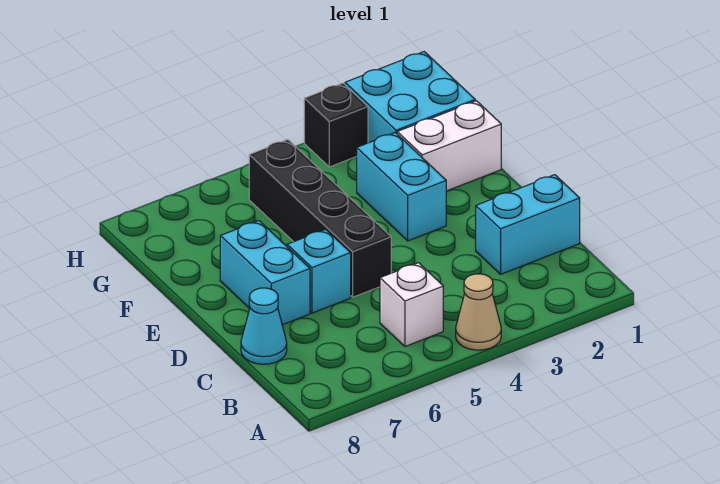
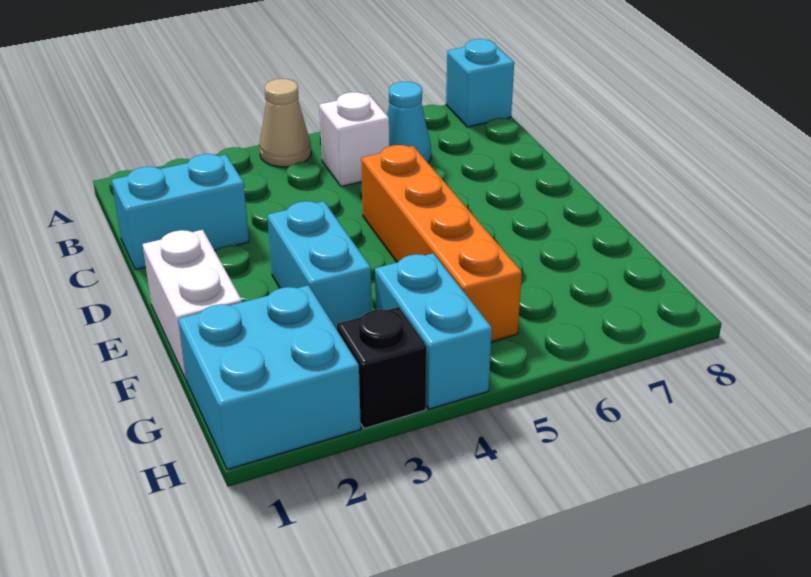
cyan cone C8 level 1 -> cyan cone B6 level 1
black brick D5:G5 level 1 -> orange brick D5:G5 level 1
cyan brick D6 level 1 -> cyan brick A8 level 1
cyan brick D7:E7 level 1 -> cyan brick G4:H4 level 1
white brick F1:F2 level 1 -> white brick E1:F1 level 1

